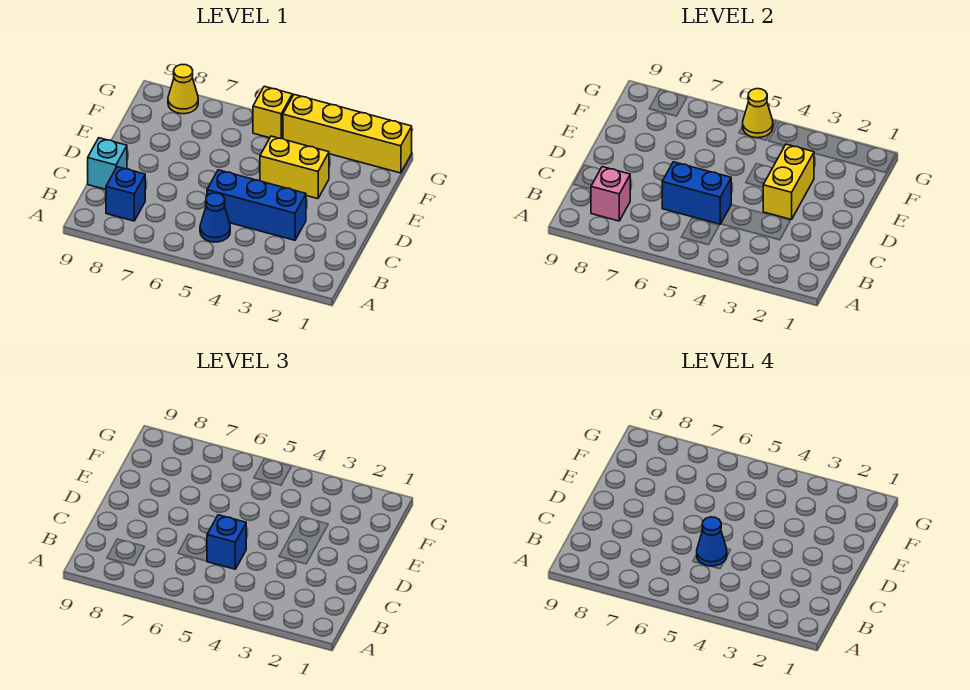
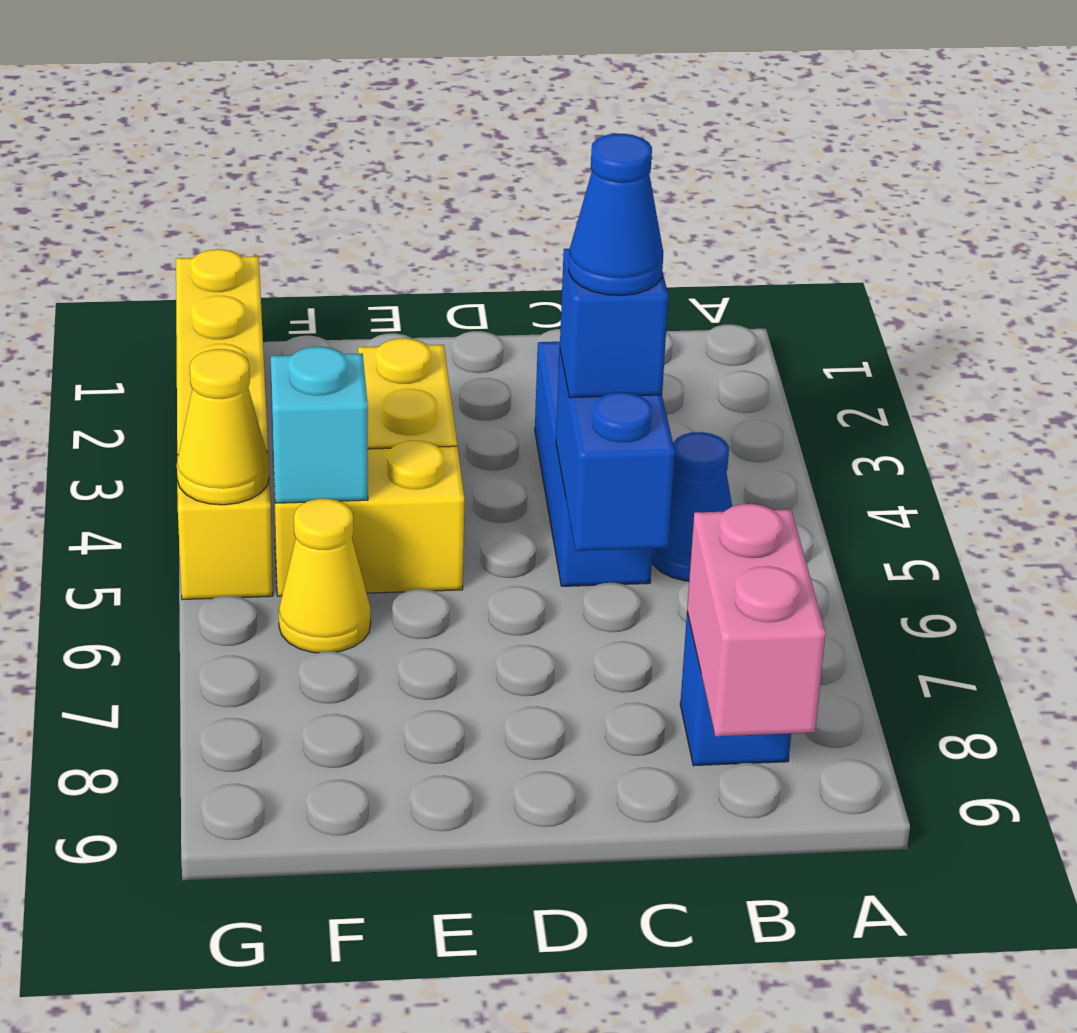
pink brick B8 level 2 -> pink brick B8:B9 level 2
cyan brick C9 level 1 -> cyan brick F5 level 2
yellow brick D3:E3 level 2 -> yellow brick E5:F5 level 1
yellow cone G8 level 1 -> yellow cone F6 level 1

